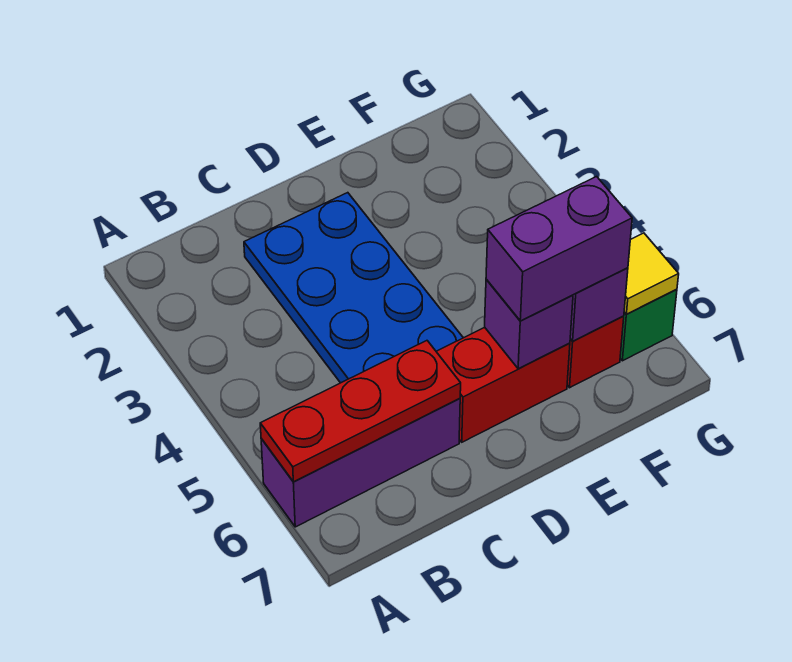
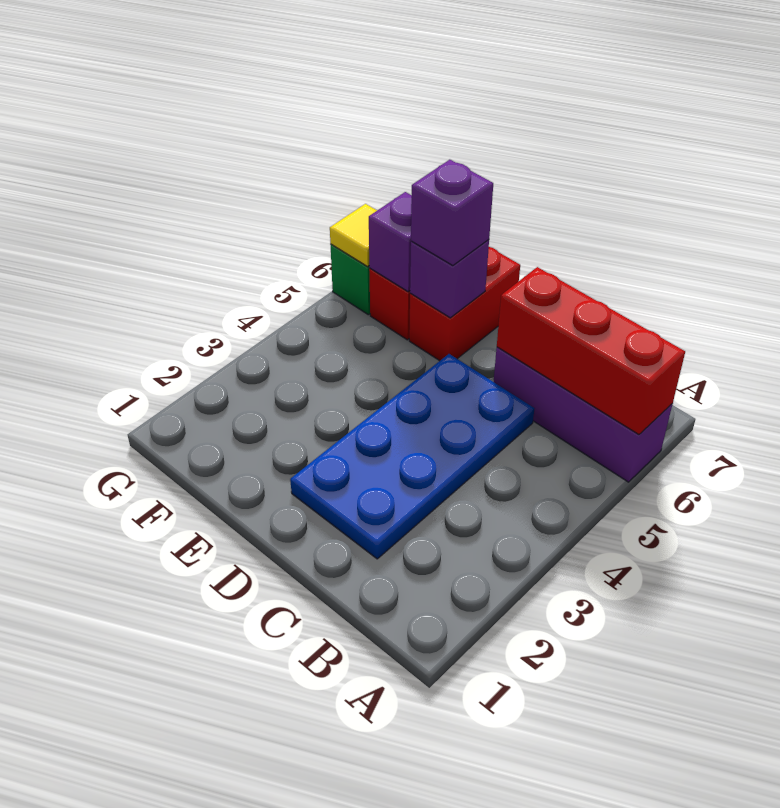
red plate A6:C6 level 2 -> red brick A6:C6 level 2
red brick D6:E6 level 1 -> red brick E6:E7 level 1
purple brick E6:F6 level 3 -> purple brick E6 level 3

